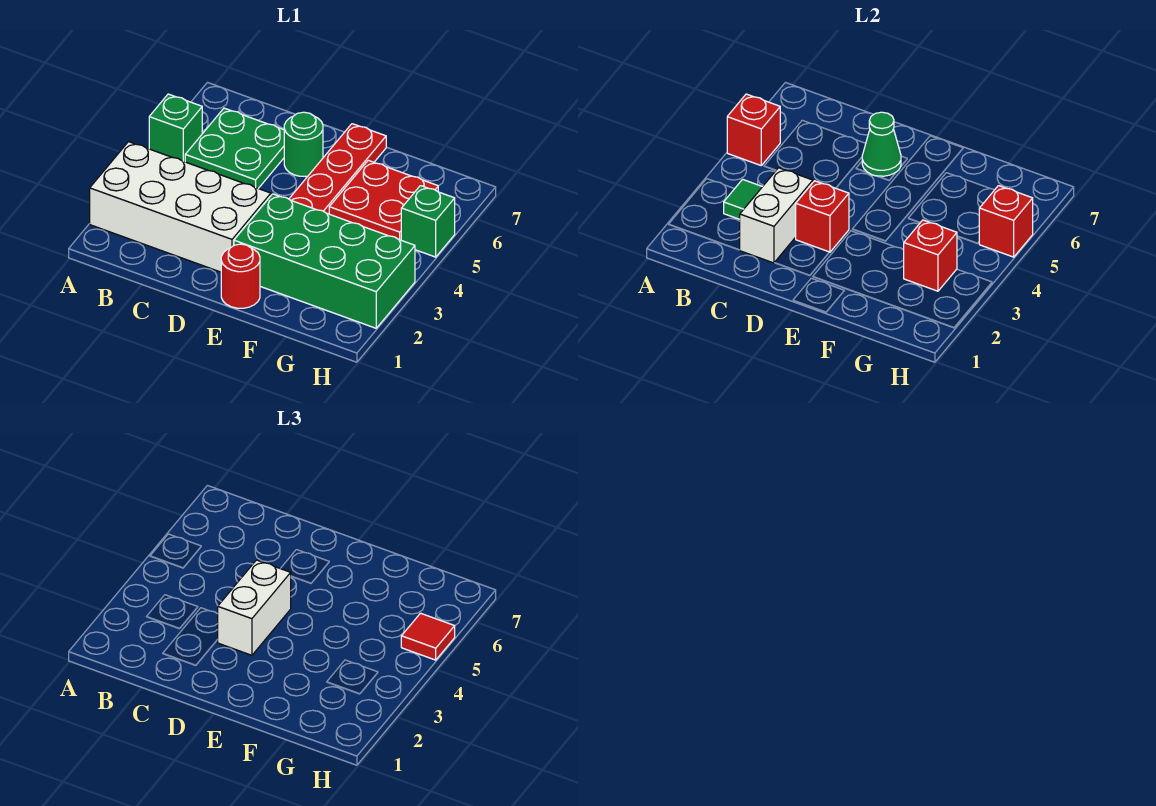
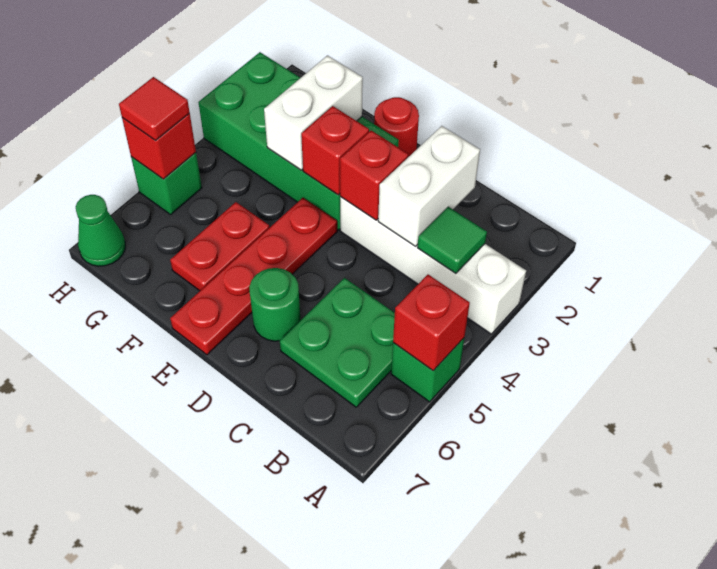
white brick A2:D3 level 1 -> white brick A3:D3 level 1
white brick D3:D4 level 3 -> white brick F2:F3 level 2
green cone D6 level 2 -> green cone H7 level 1
red plate F5:G6 level 1 -> red plate F5:F6 level 1
red brick G3 level 2 -> red brick E3 level 2

